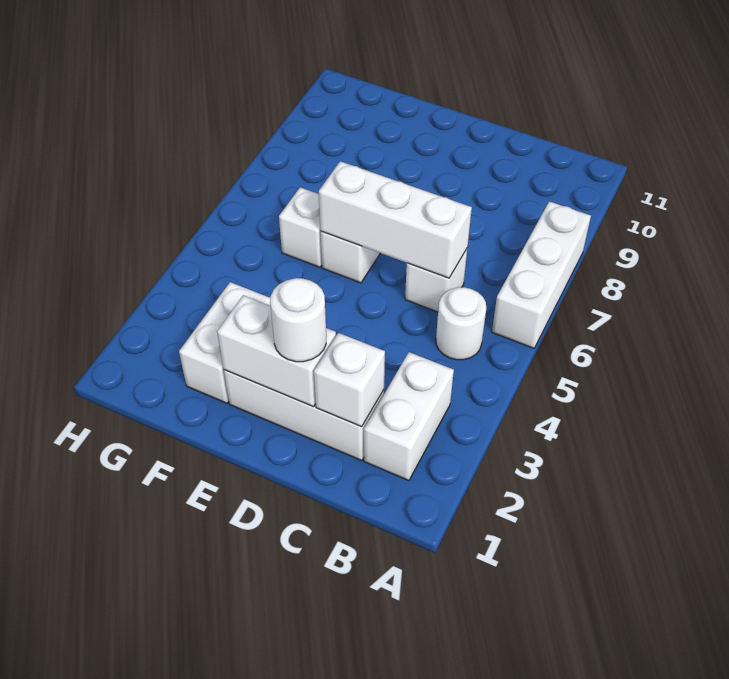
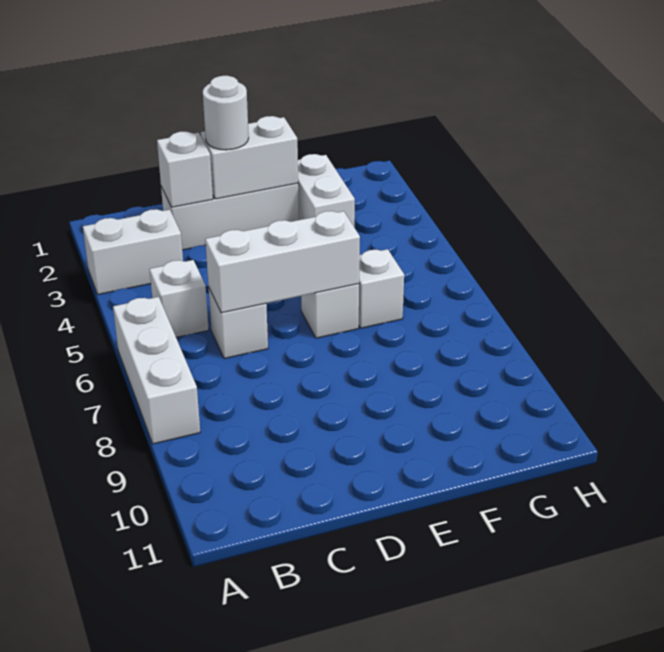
white brick B2:B3 level 1 -> white brick A3:B3 level 1
white round brick B5 level 1 -> white brick B5 level 1

